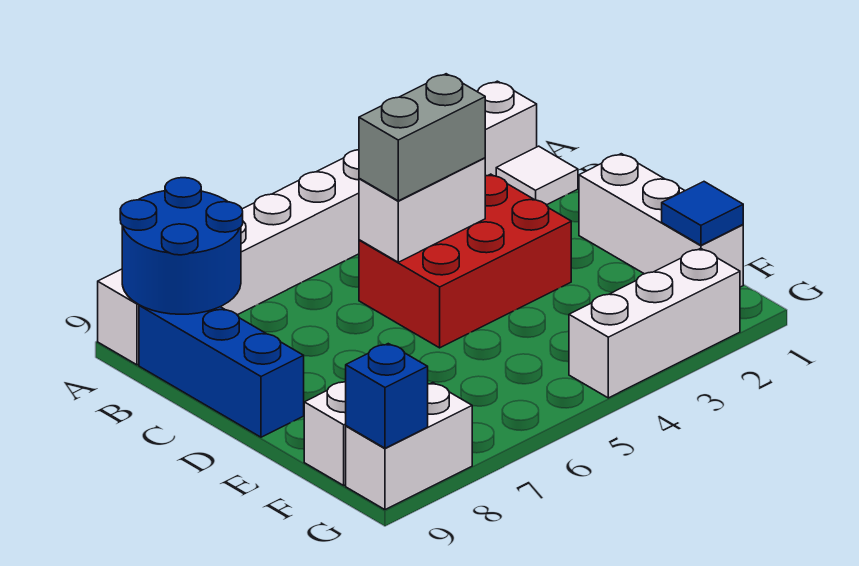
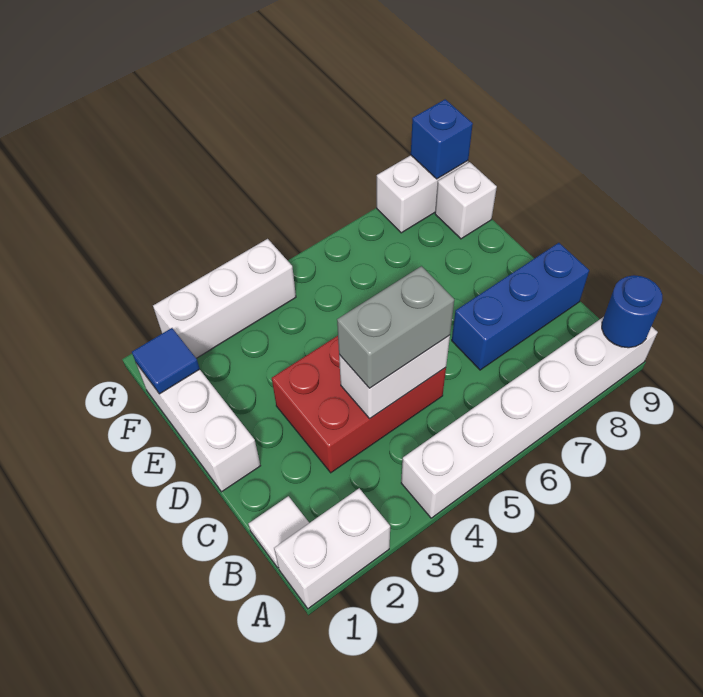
blue round brick A8:B9 level 2 -> blue round brick A9 level 2
blue brick B9:D9 level 1 -> blue brick C7:C9 level 1

